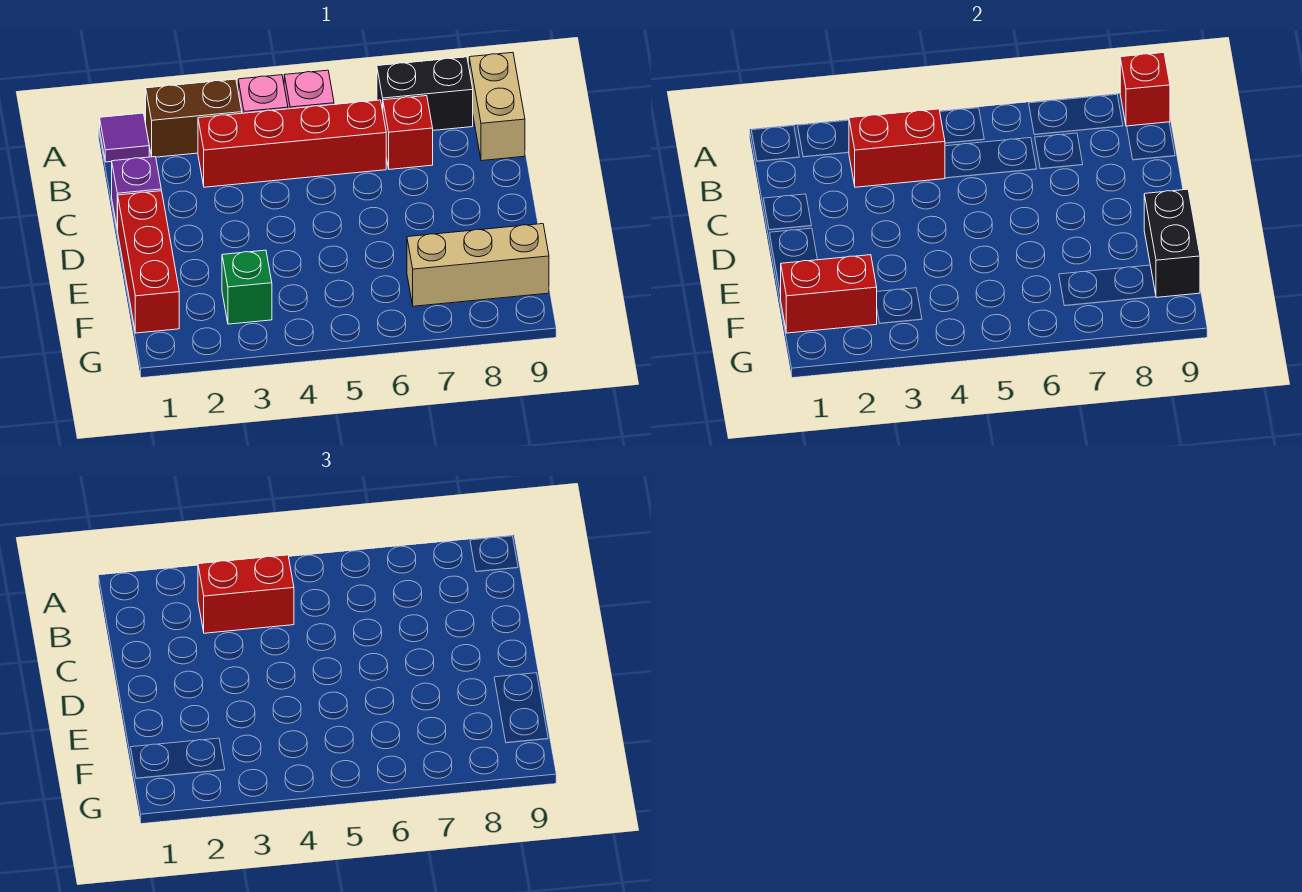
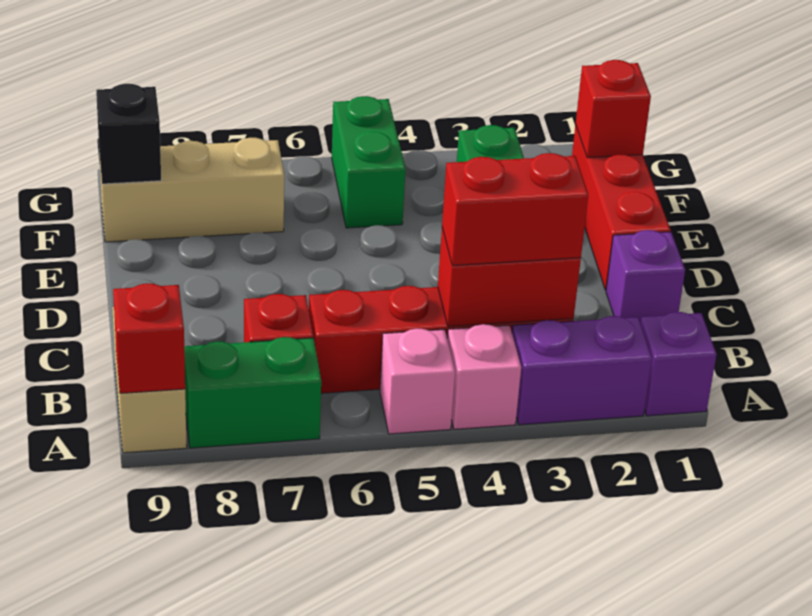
purple tile A1 level 1 -> purple brick A1 level 1
brown brick A2:A3 level 1 -> purple brick A2:A3 level 1
black brick A7:A8 level 1 -> green brick A7:A8 level 1
black brick E9:F9 level 2 -> black brick F9 level 2
red brick F1:F2 level 2 -> red brick F1 level 2
none -> green brick F5:G5 level 1

